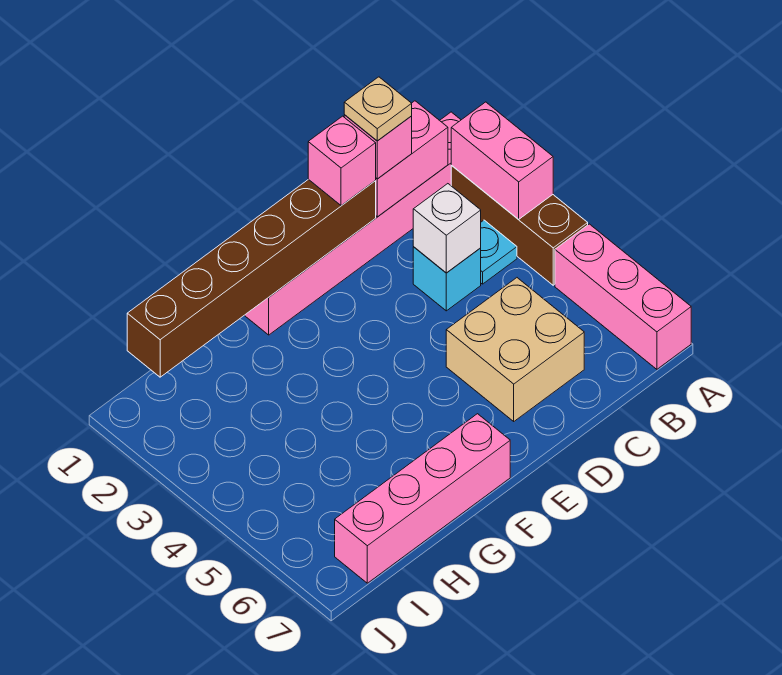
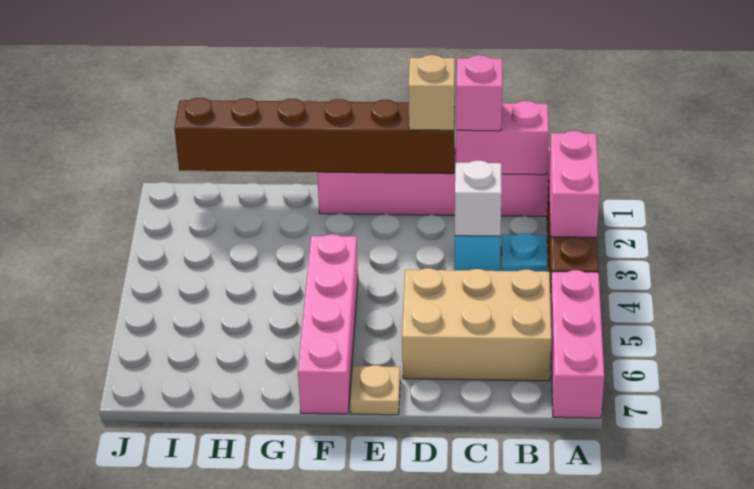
tan plate C1 level 4 -> tan plate E7 level 1
tan brick C5:D6 level 1 -> tan brick B5:D6 level 1
pink brick D1 level 3 -> tan brick D1 level 3
pink brick F7:I7 level 1 -> pink brick F4:F7 level 1

